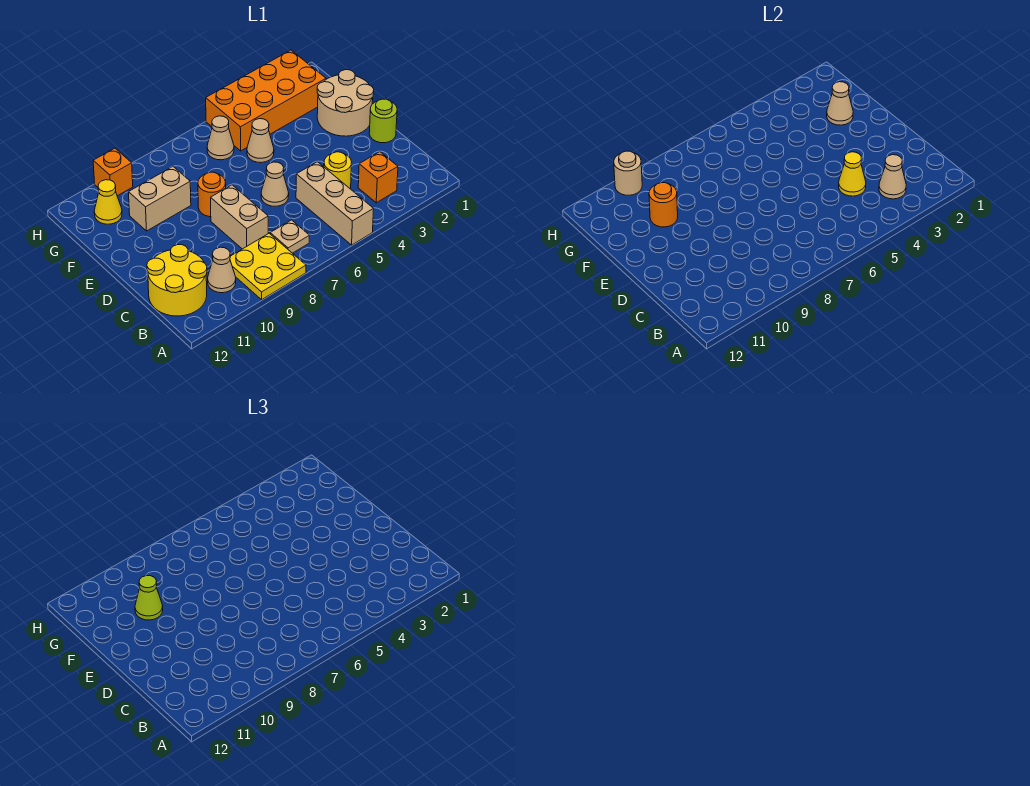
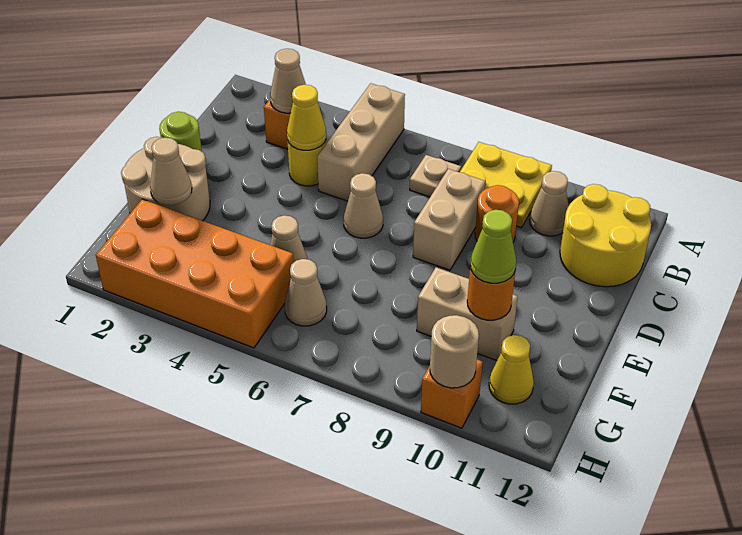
orange round brick E8 level 1 -> orange round brick C9 level 1

